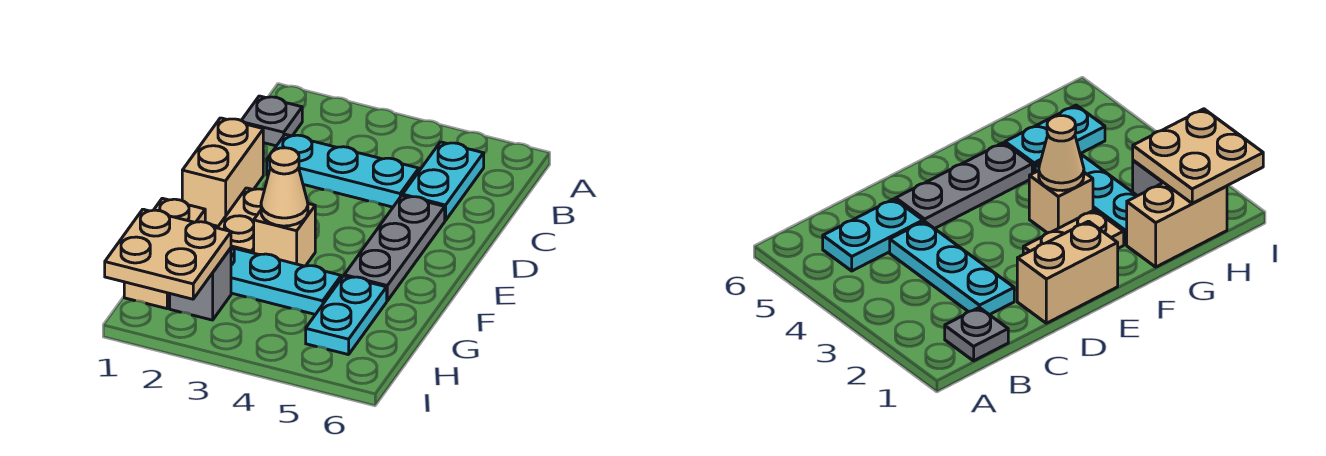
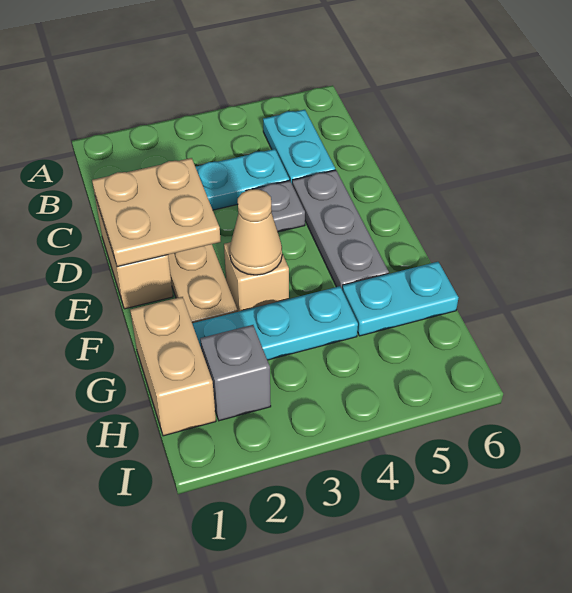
grey plate B1 level 1 -> grey plate D4 level 1
cyan plate G5:H5 level 1 -> cyan plate G5:G6 level 1
tan plate H1:I2 level 2 -> tan plate D1:E2 level 2

